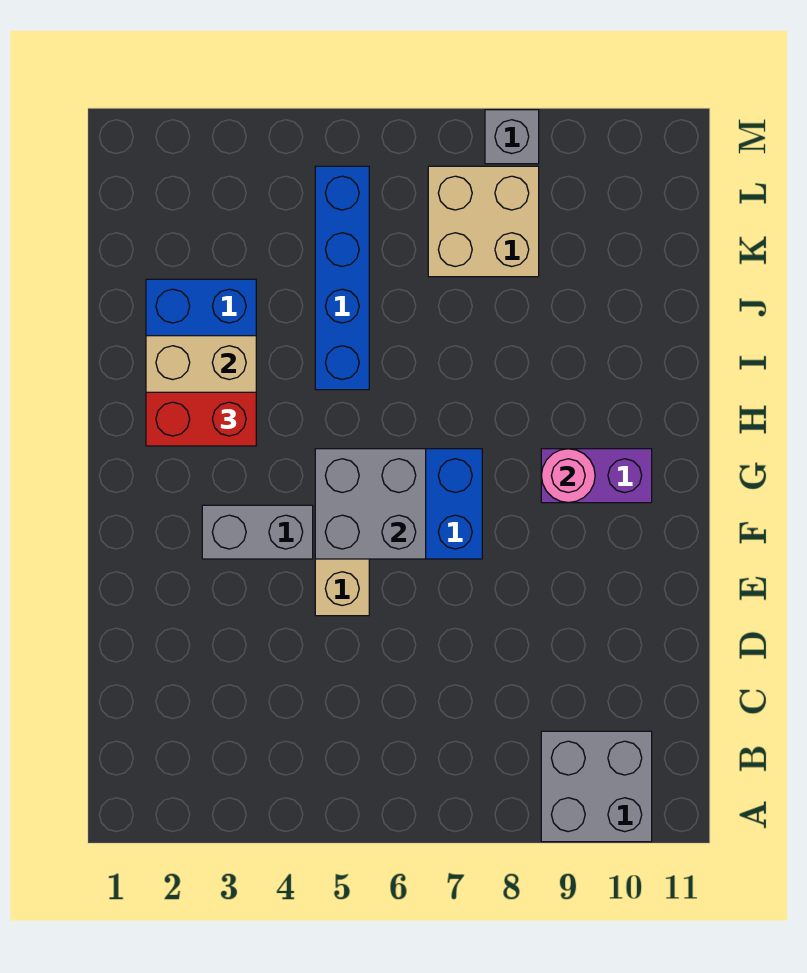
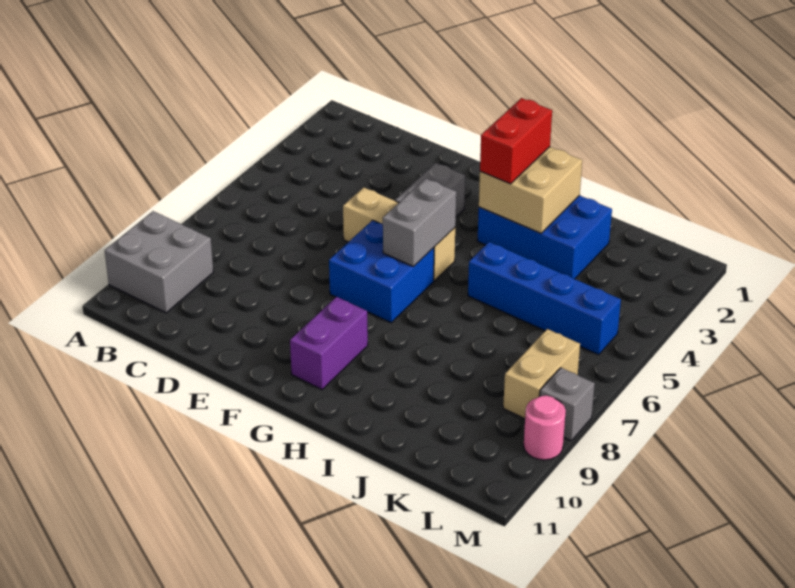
grey brick F5:G6 level 2 -> grey brick G5:G6 level 2
pink round brick G9 level 2 -> pink round brick M9 level 1
tan brick K7:L8 level 1 -> tan brick L7:L8 level 1

